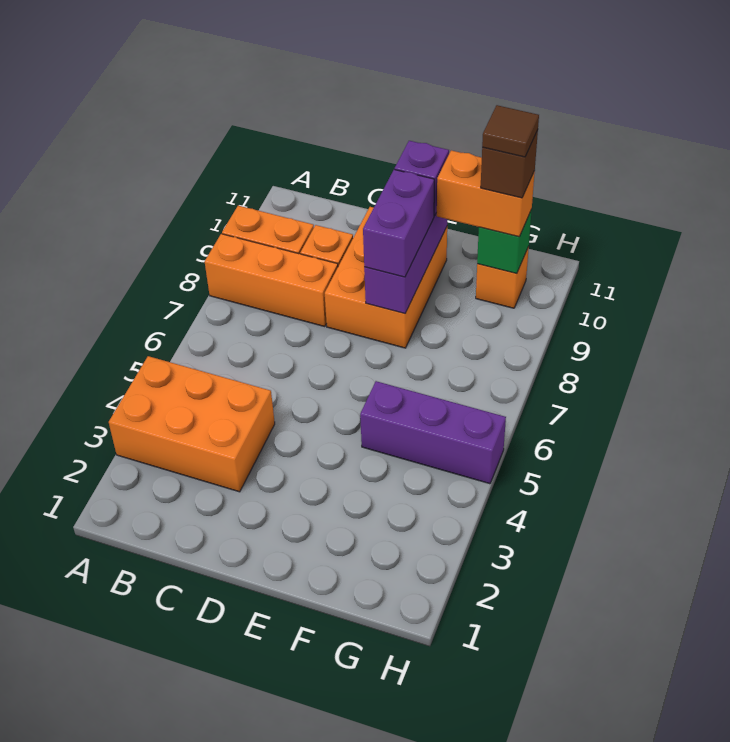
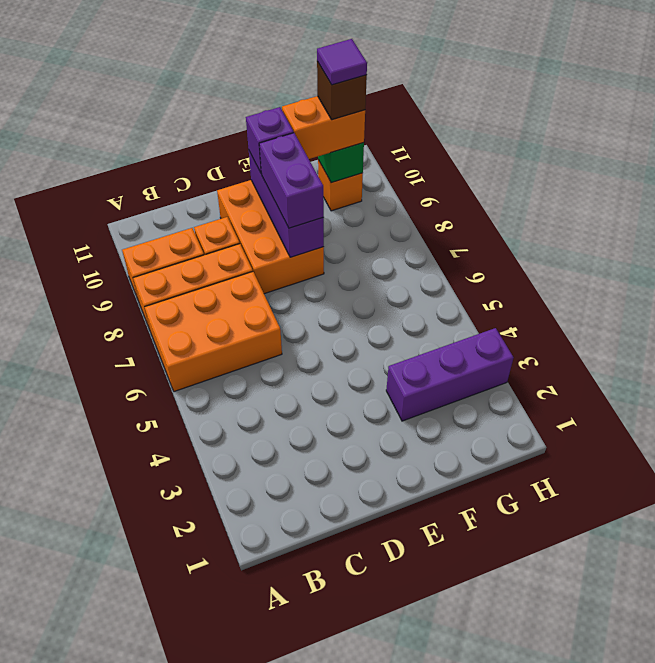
orange brick A3:C4 level 1 -> orange brick A6:C7 level 1
purple brick F5:H5 level 1 -> purple brick F3:H3 level 1
brown tile G10 level 5 -> purple tile G10 level 5

